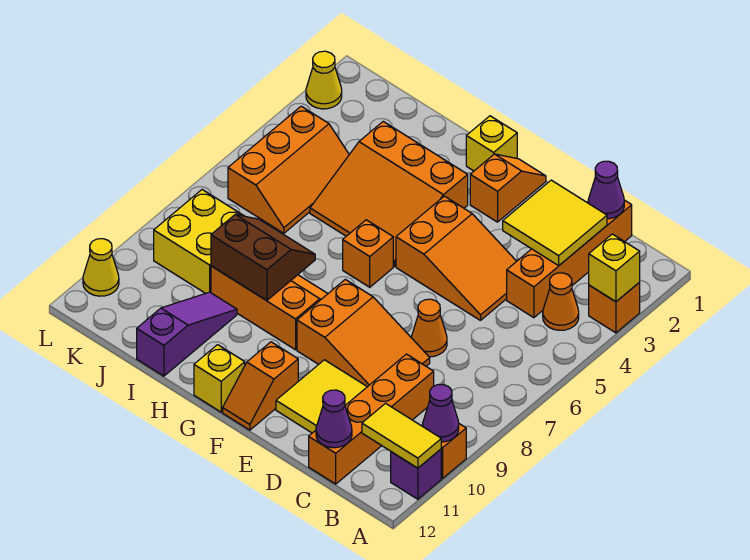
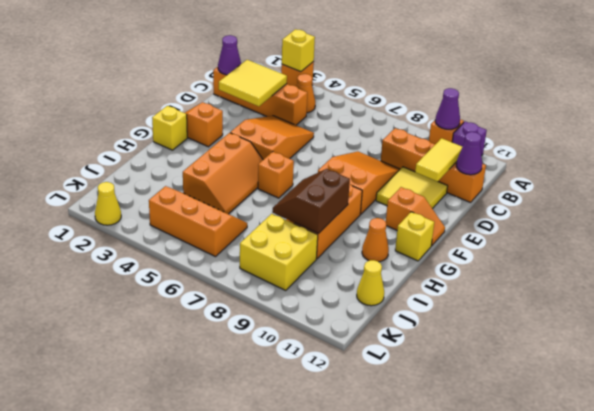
yellow tile A11:B11 level 2 -> yellow tile C11:D11 level 2
orange cone D7 level 1 -> orange cone H11 level 1
orange slope G3:I5 level 1 top 3 -> orange slope G4:I5 level 1 top 4
purple slope I10:I12 level 1 top 12 -> none
yellow cone L11 level 1 -> yellow cone J12 level 1

